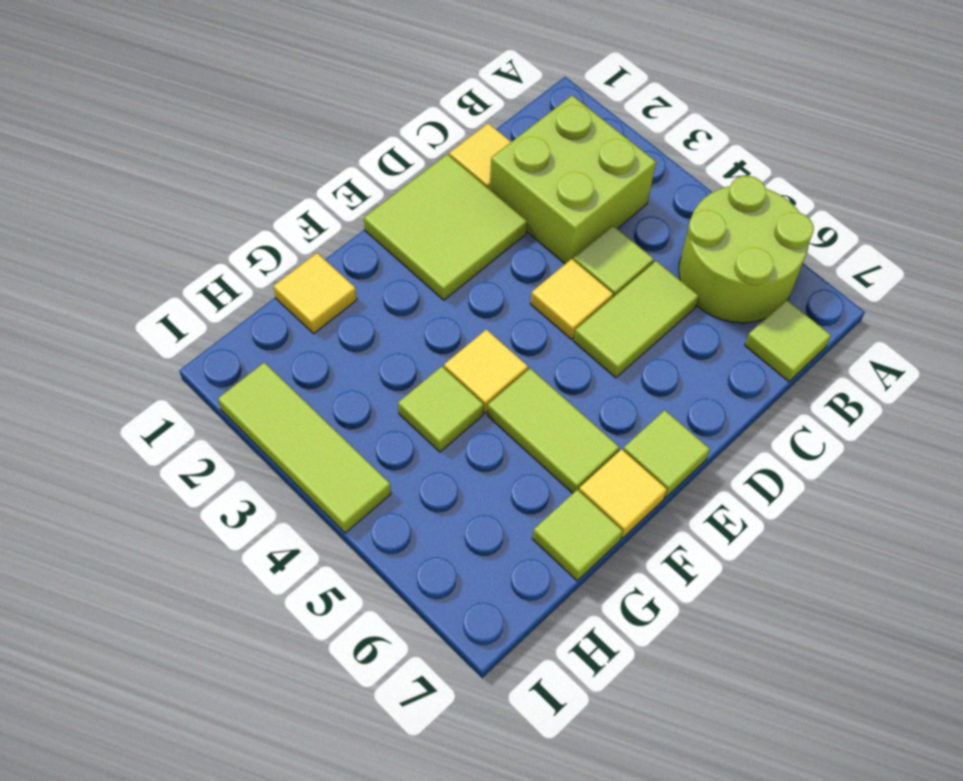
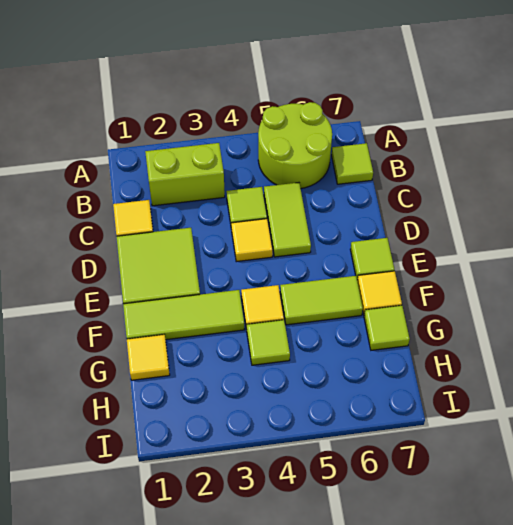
lime brick B2:C3 level 1 -> lime brick B2:B3 level 1
lime tile I2:I4 level 1 -> lime tile F1:F3 level 1

